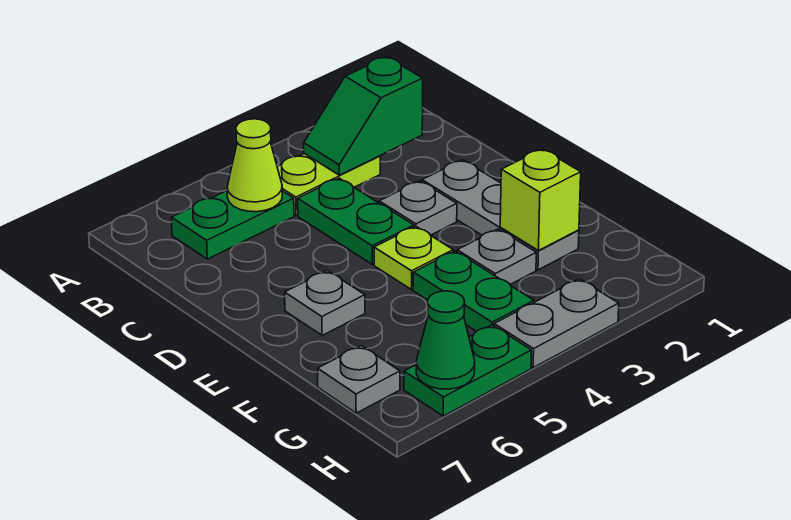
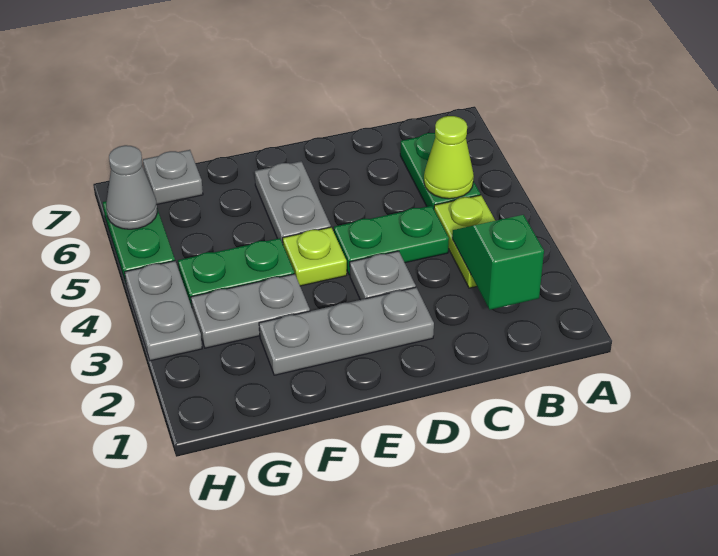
grey plate E6 level 1 -> grey plate E5:E6 level 1
lime brick F2 level 2 -> none
grey plate F3 level 1 -> grey plate F3:G3 level 1
green cone H6 level 2 -> grey cone H6 level 2

